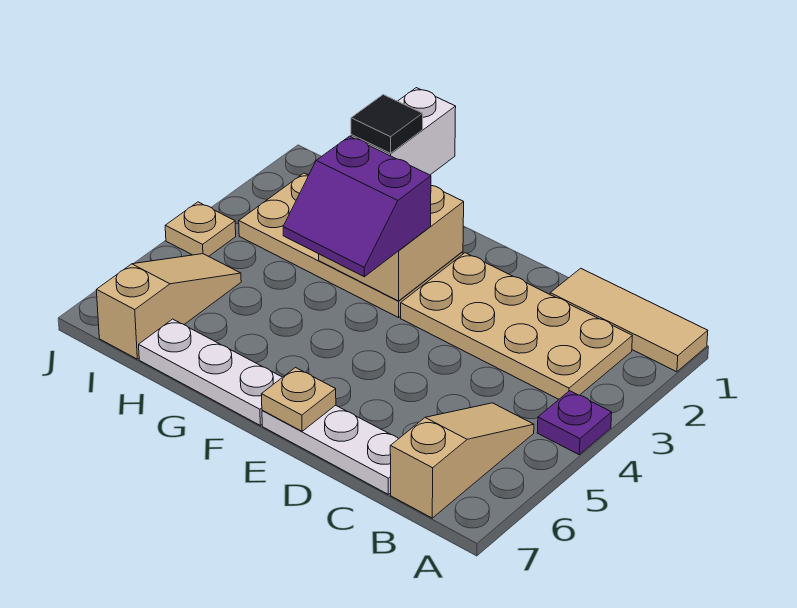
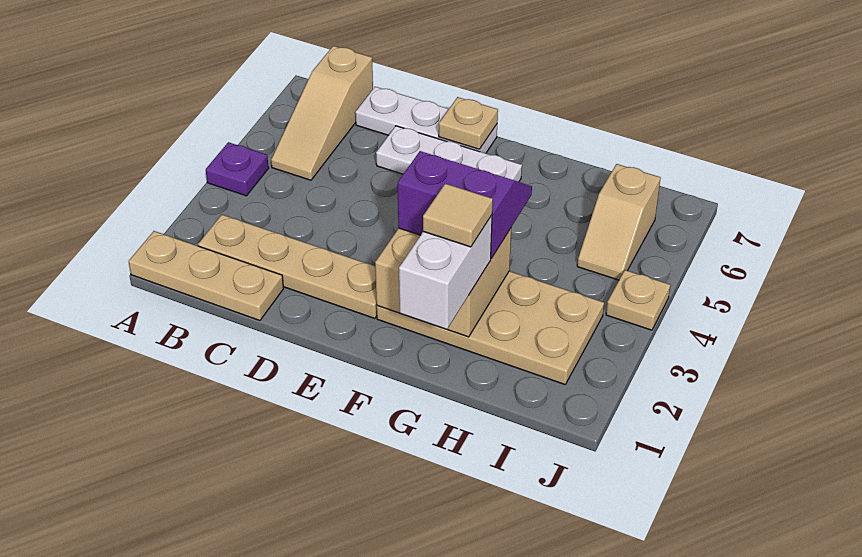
tan tile A1:C1 level 1 -> tan plate A1:C1 level 1
tan plate B2:E3 level 1 -> tan plate B2:E2 level 1
white plate F7:H7 level 1 -> white plate D6:F6 level 1
black tile G2 level 4 -> tan tile G2 level 4
tan slope I5:I7 level 1 top 7 -> tan slope I5:I6 level 1 top 6

